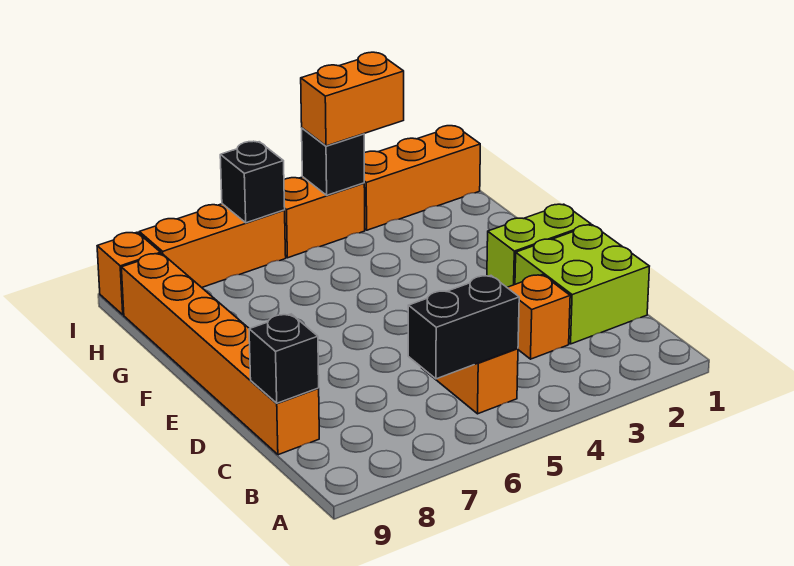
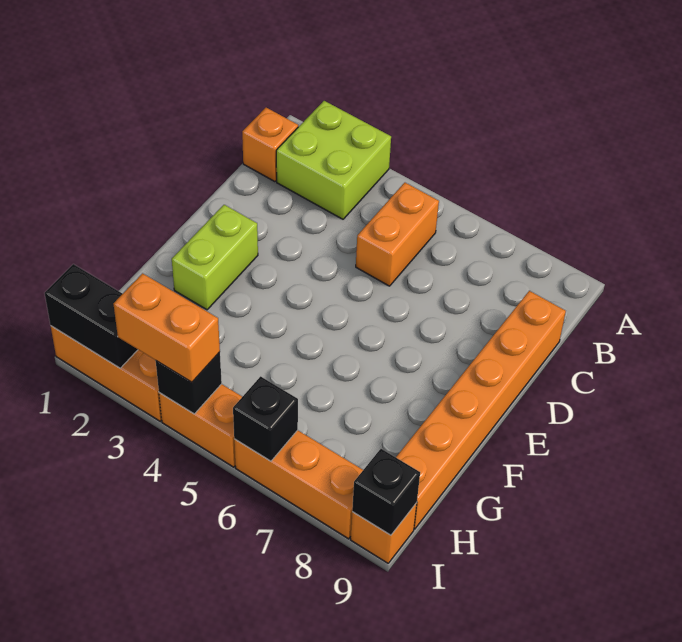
black brick B5:B6 level 2 -> black brick I1:I2 level 2
lime brick C1:D2 level 1 -> lime brick A2:B3 level 1
orange brick C3 level 1 -> orange brick B1 level 1
black brick C9 level 2 -> black brick I9 level 2
lime brick E1:E2 level 1 -> lime brick E2:F2 level 1

